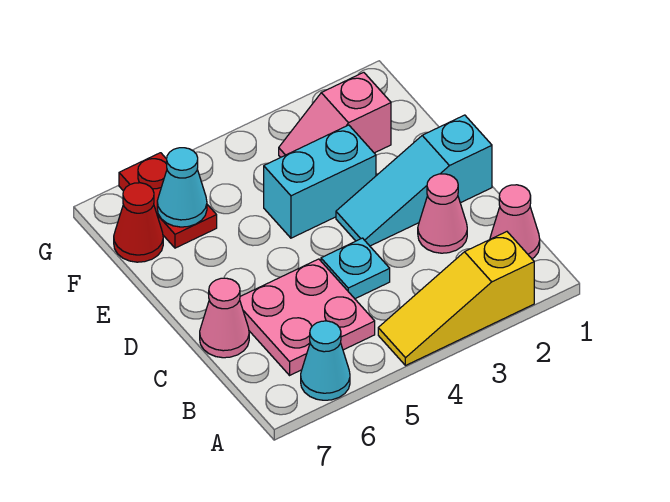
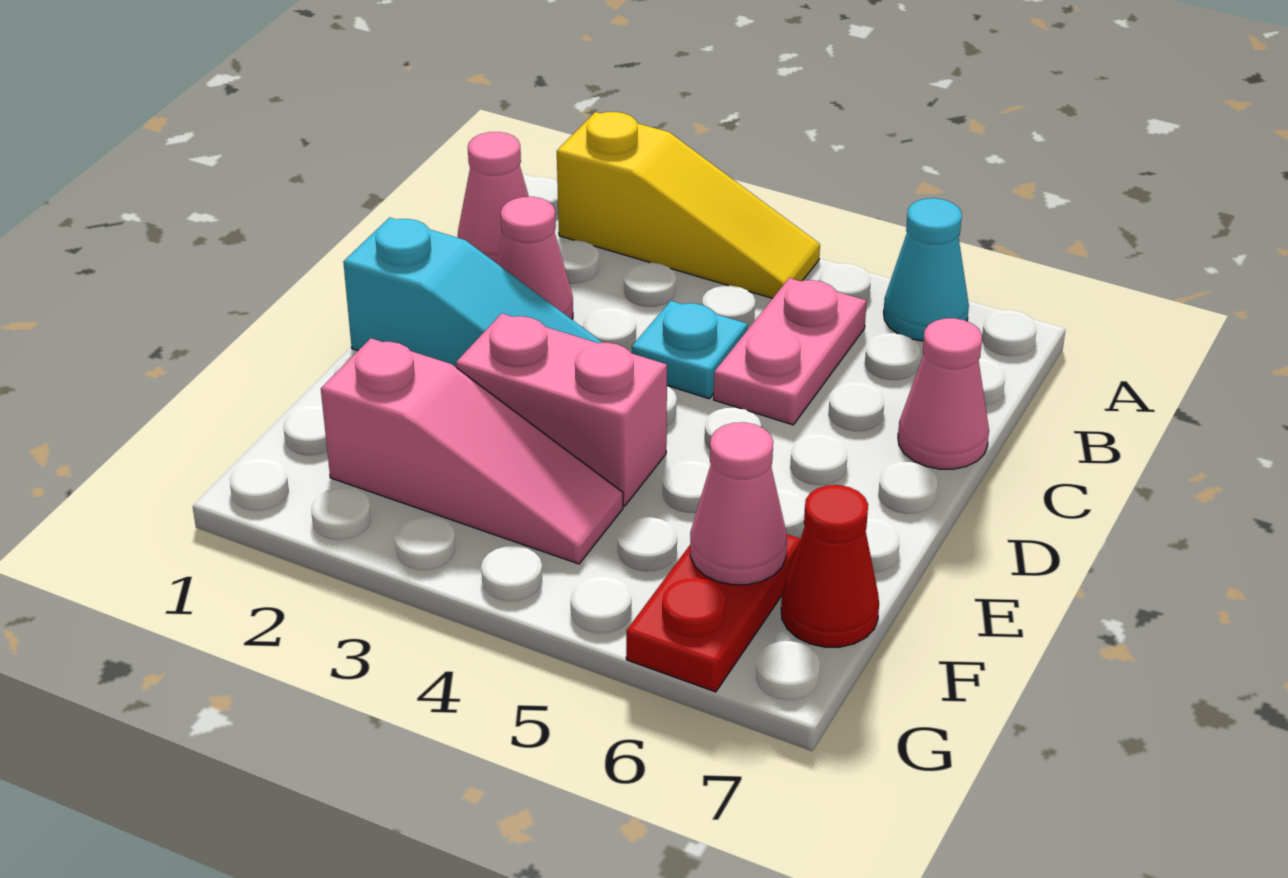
pink plate B5:C6 level 1 -> pink plate B5:C5 level 1
cyan brick E3:E4 level 1 -> pink brick E3:E4 level 1
pink slope F2:F3 level 1 top 2 -> pink slope F2:F4 level 1 top 2
cyan cone F6 level 2 -> pink cone F6 level 2

